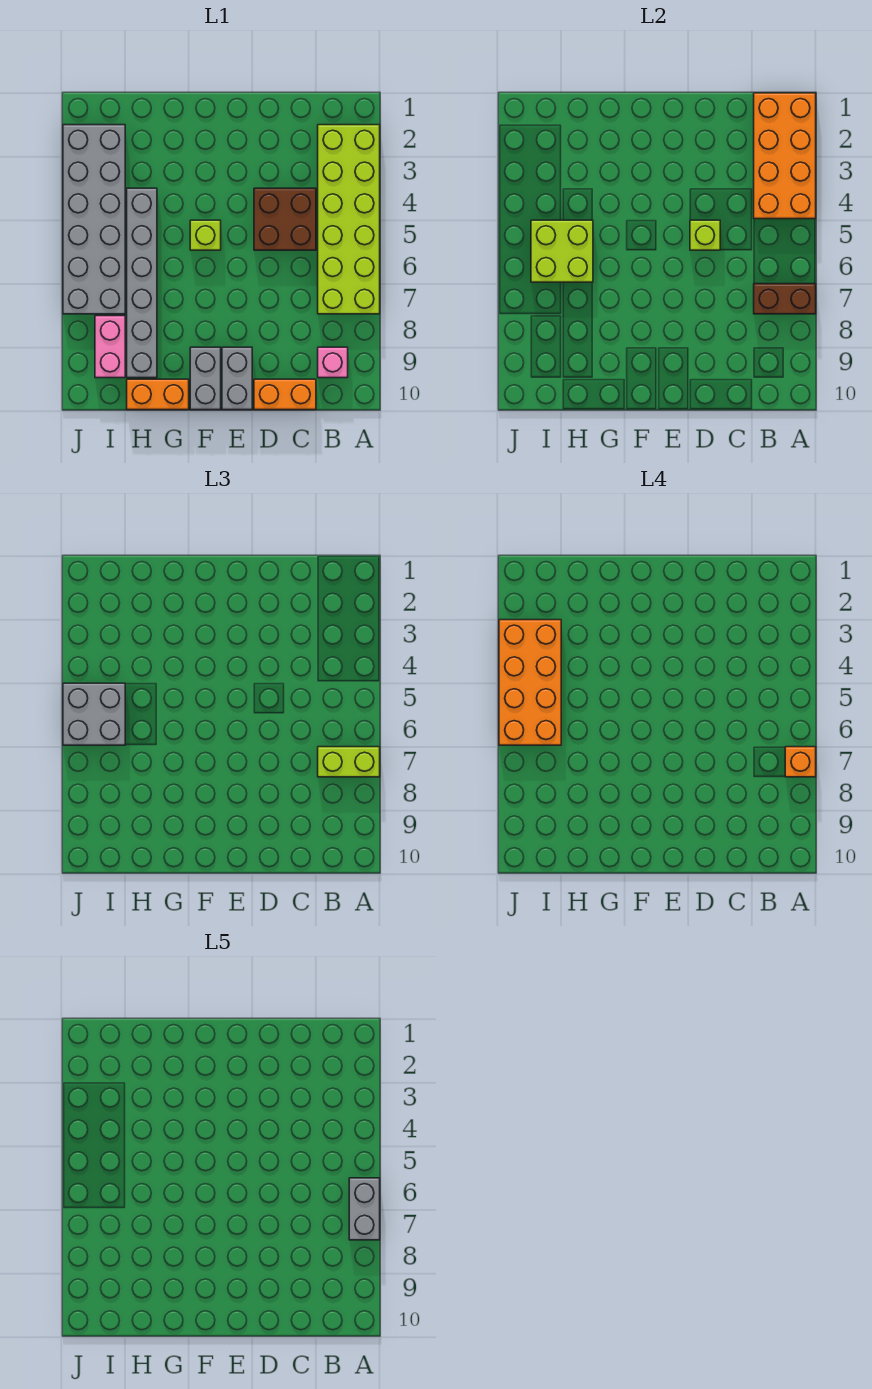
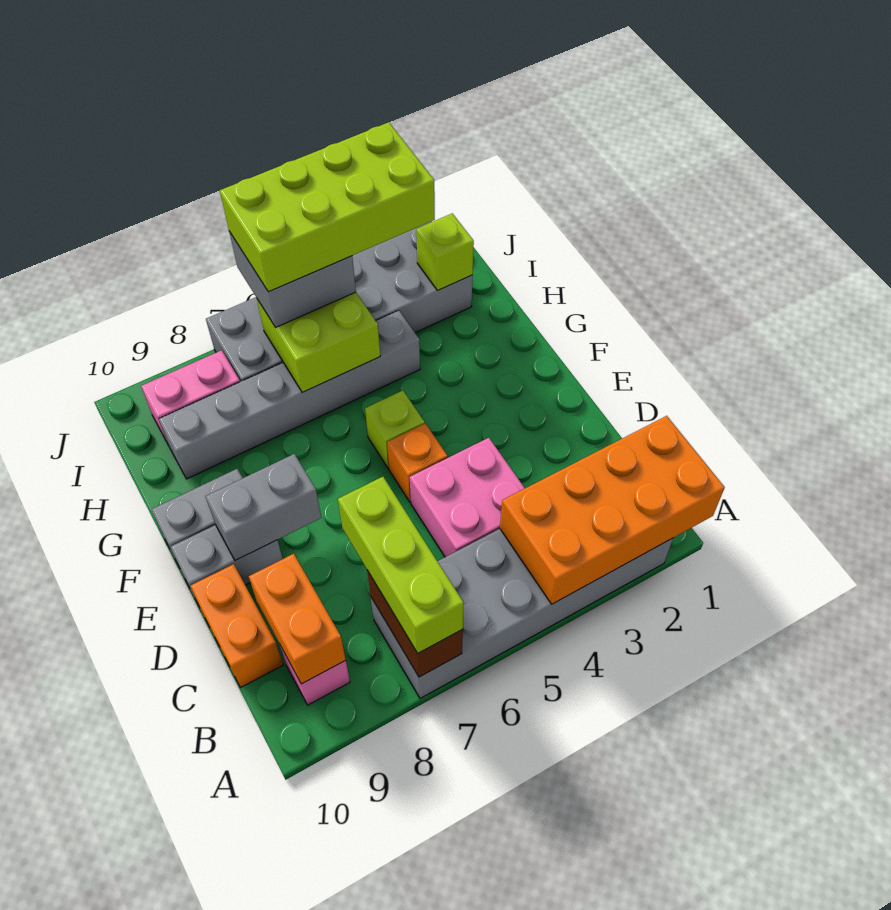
lime brick A2:B7 level 1 -> grey brick A2:B7 level 1
grey brick A6:A7 level 5 -> grey brick E8:E9 level 2
lime brick A7:B7 level 3 -> lime brick A7:C7 level 3
orange brick A7 level 4 -> orange brick E5 level 1
brown brick C4:D5 level 1 -> pink brick C4:D5 level 1
lime brick D5 level 2 -> lime brick I2 level 2
orange brick G10:H10 level 1 -> orange brick B9:C9 level 2
orange brick I3:J6 level 4 -> lime brick I3:J6 level 4

